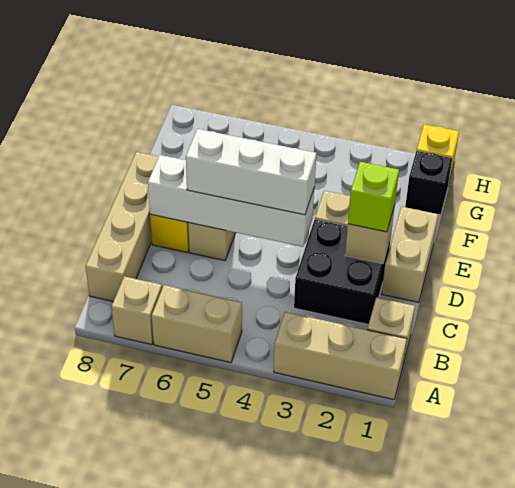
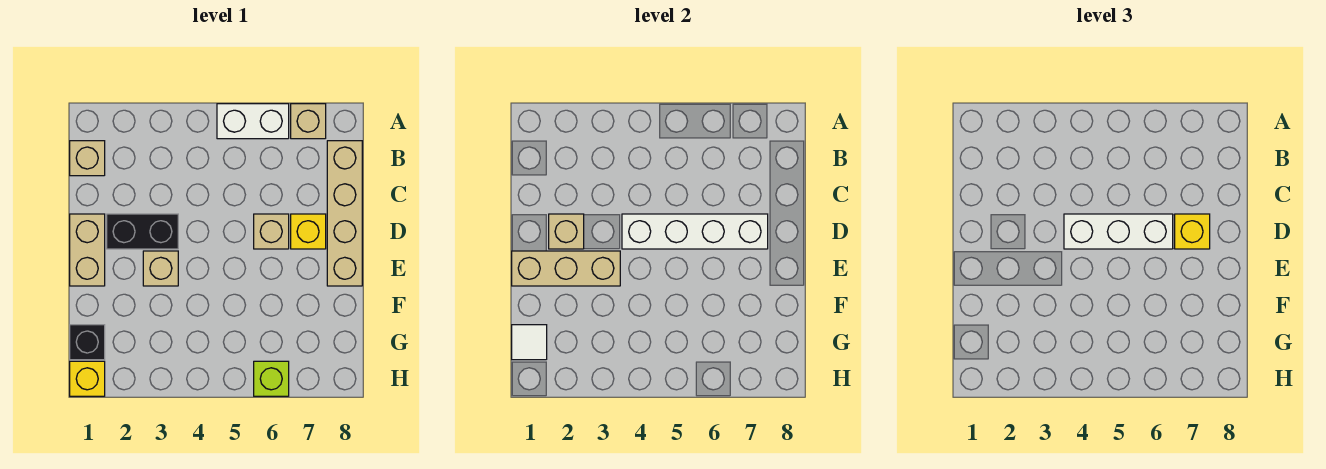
tan brick A1:A3 level 1 -> tan brick E1:E3 level 2
tan brick A5:A6 level 1 -> white brick A5:A6 level 1
black brick C2:D3 level 1 -> black brick D2:D3 level 1
lime brick D2 level 3 -> lime brick H6 level 1
none -> yellow brick D7 level 3
none -> white tile G1 level 2

